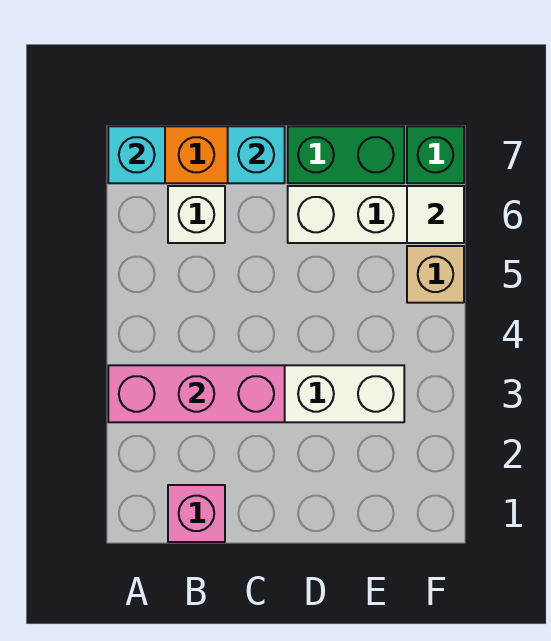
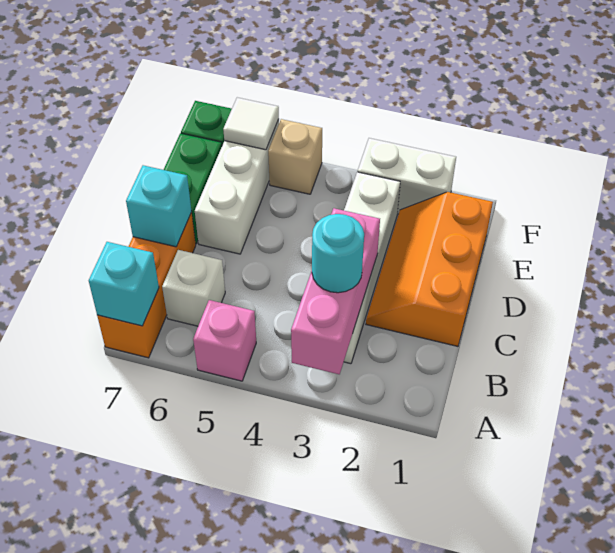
pink brick B1 level 1 -> pink brick A5 level 1
none -> cyan round brick B3 level 3
none -> orange slope C1:E2 level 1 top 1
none -> white brick F2:F3 level 1

